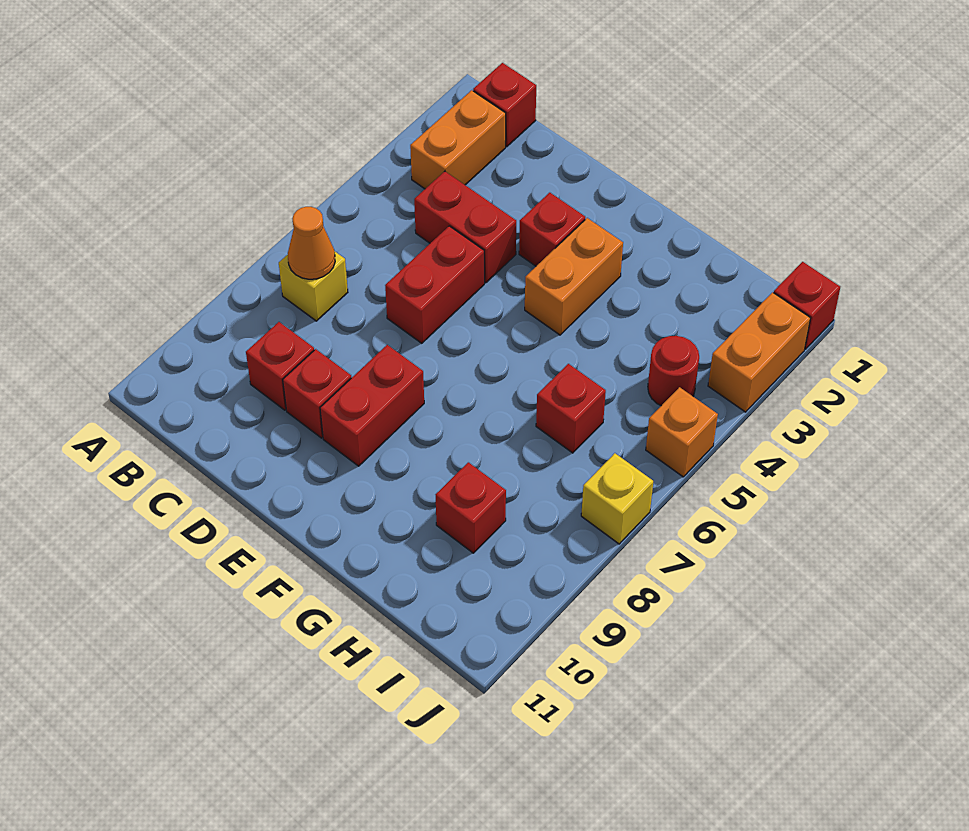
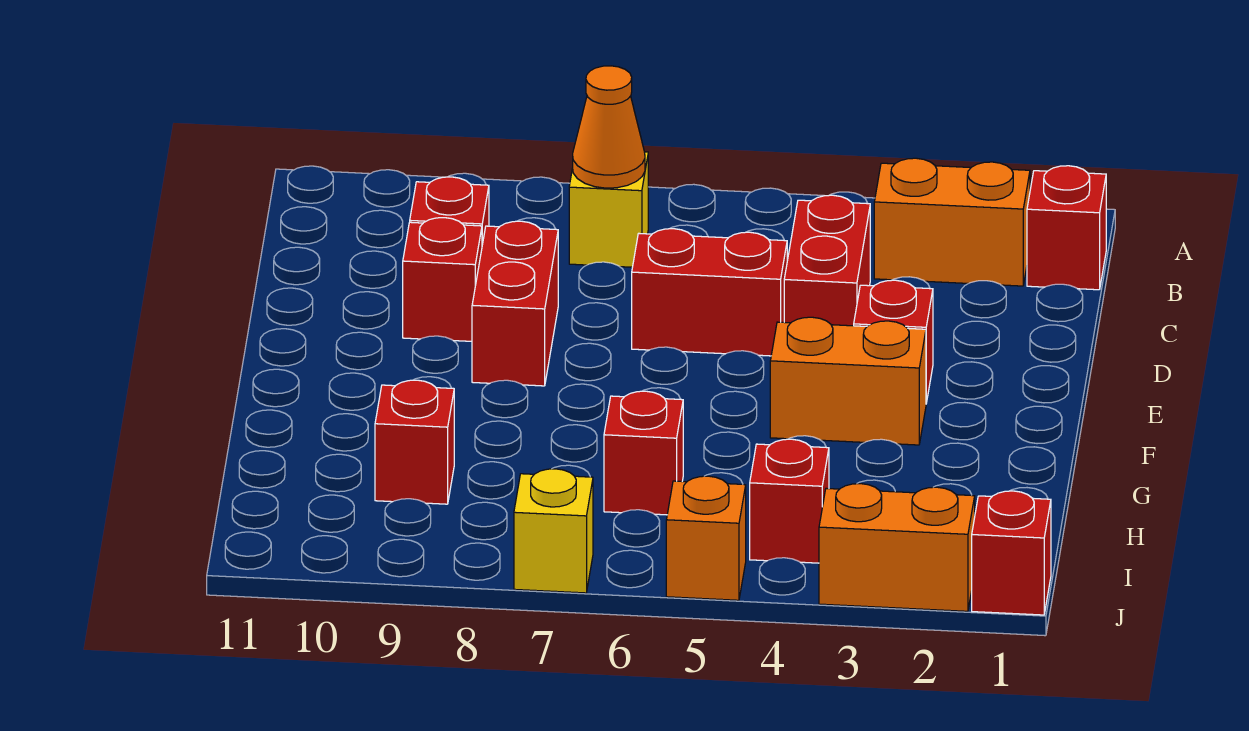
red brick E8:E9 level 1 -> red brick D8:E8 level 1
red round brick I4 level 1 -> red brick I4 level 1

